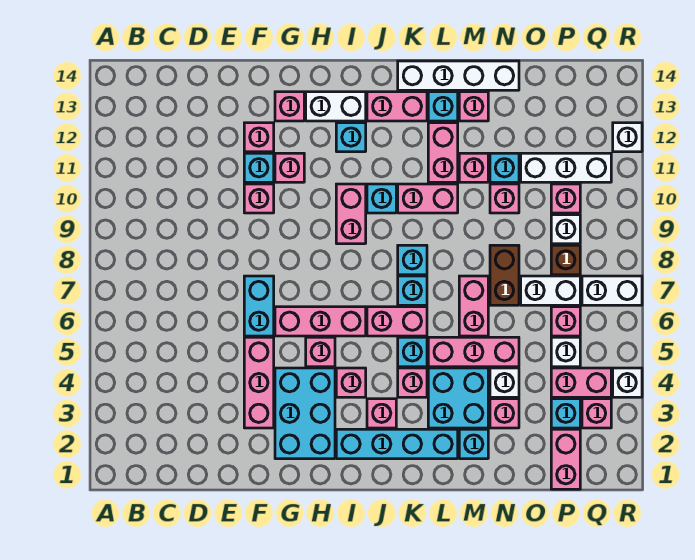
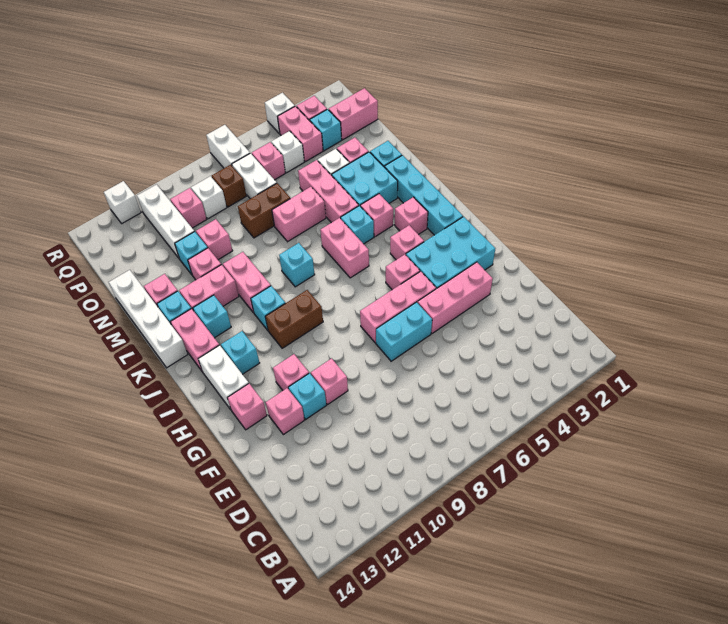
pink brick G6:I6 level 1 -> pink brick G5:G7 level 1
pink brick I9:I10 level 1 -> brown brick I9:I10 level 1
cyan brick K7 level 1 -> cyan brick K12 level 1

